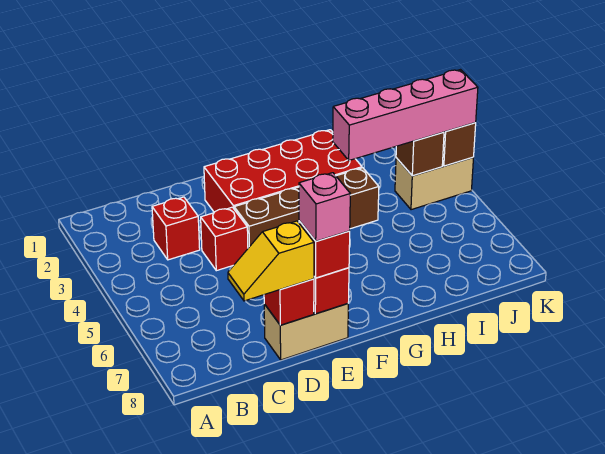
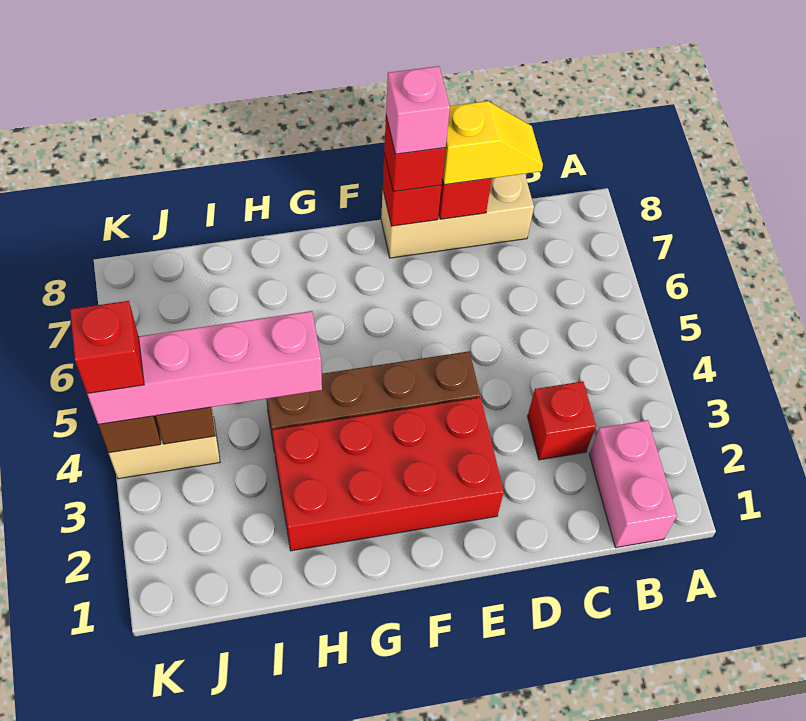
none -> pink brick B1:B2 level 1
red brick D4 level 1 -> red brick K4 level 4
tan brick D8:E8 level 1 -> tan brick C8:E8 level 1

